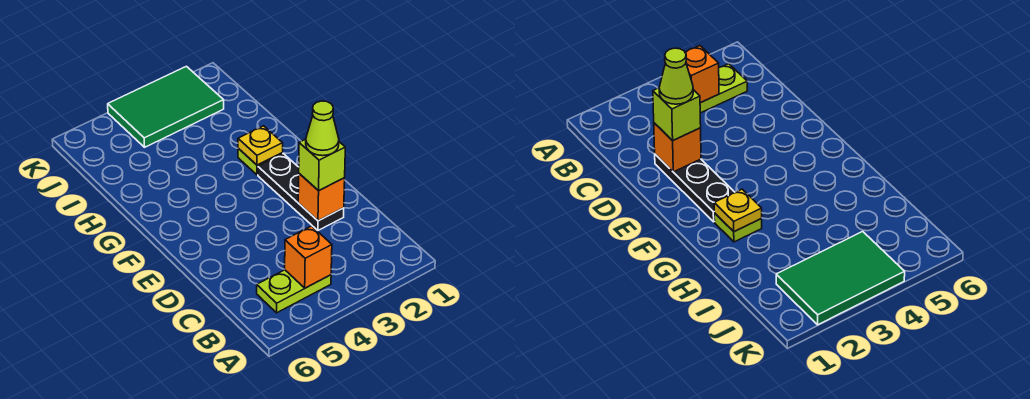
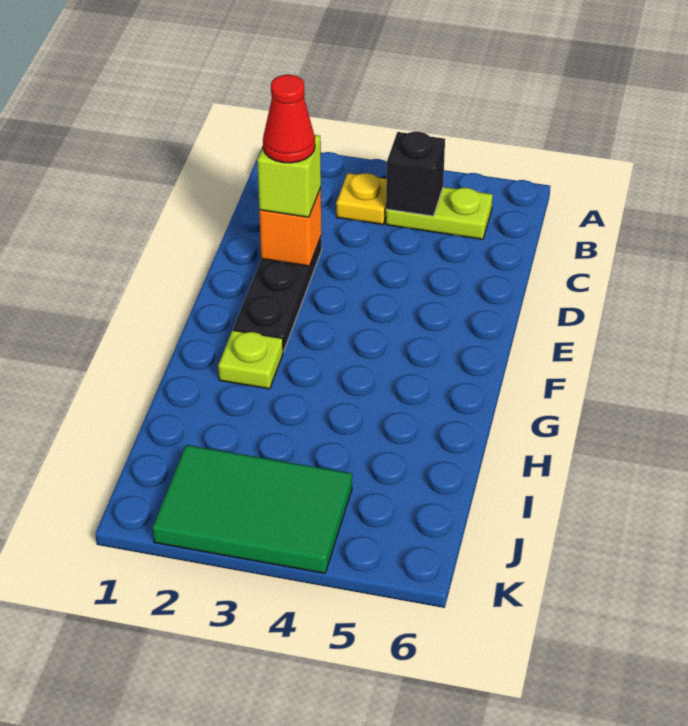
orange brick B4 level 2 -> black brick B4 level 2
lime cone D2 level 4 -> red cone D2 level 4
yellow plate G2 level 2 -> yellow plate B3 level 1

